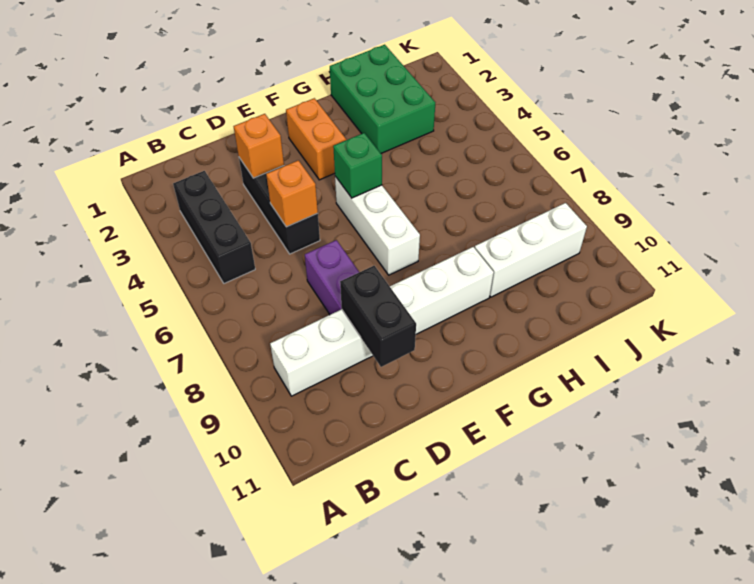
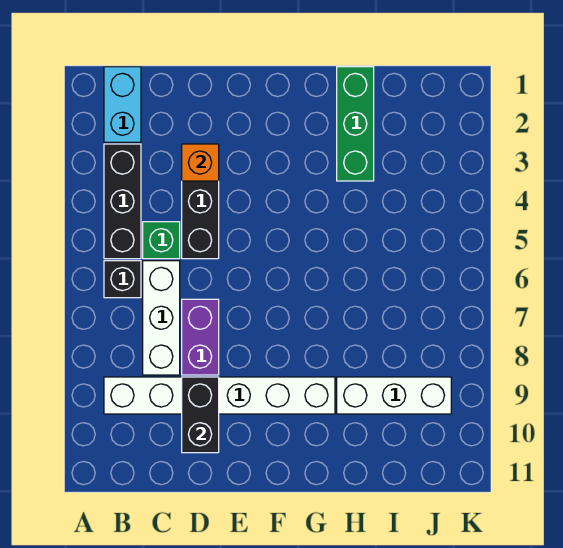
none -> cyan brick B1:B2 level 1
none -> black brick B6 level 1
orange brick D5 level 2 -> none
orange brick F2:F3 level 1 -> none
white brick F5:F7 level 1 -> white brick C6:C8 level 1
green brick F5 level 2 -> green brick C5 level 1
green brick H1:I3 level 1 -> green brick H1:H3 level 1

